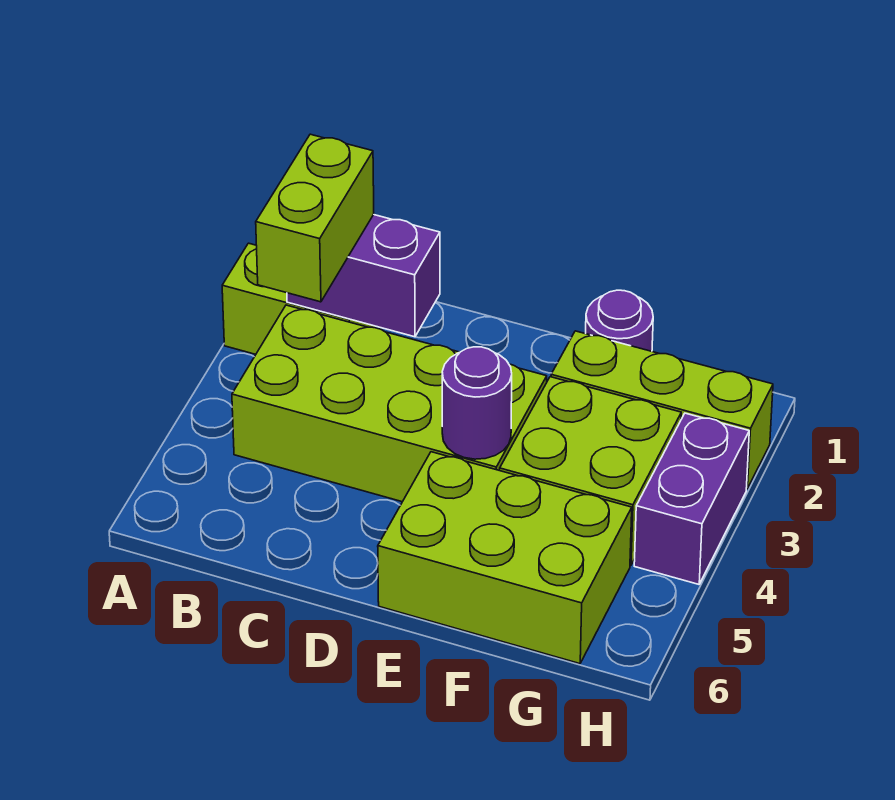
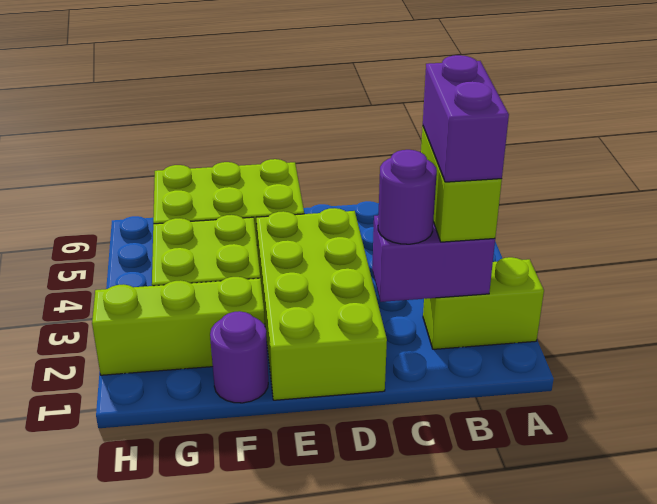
lime brick B3:E4 level 1 -> lime brick D1:E4 level 1
purple round brick E4 level 2 -> purple round brick C2 level 3
purple brick H3:H4 level 1 -> purple brick B2:B3 level 4

